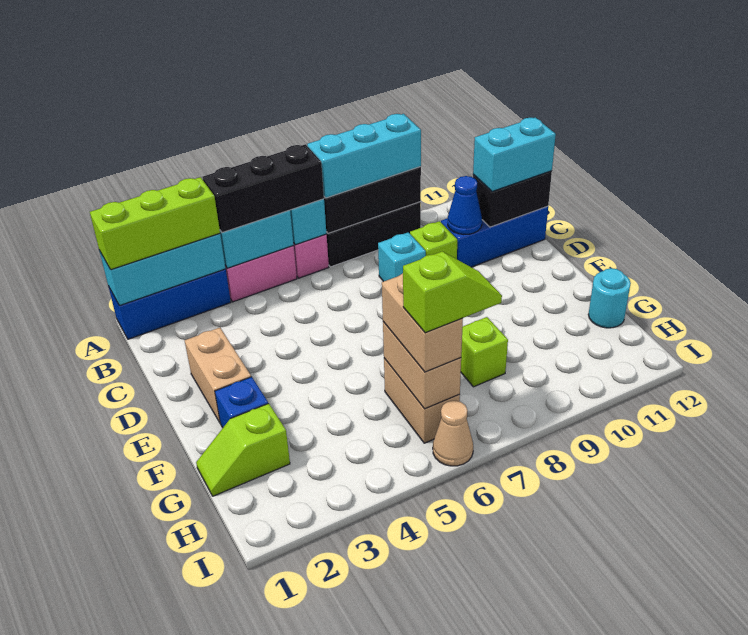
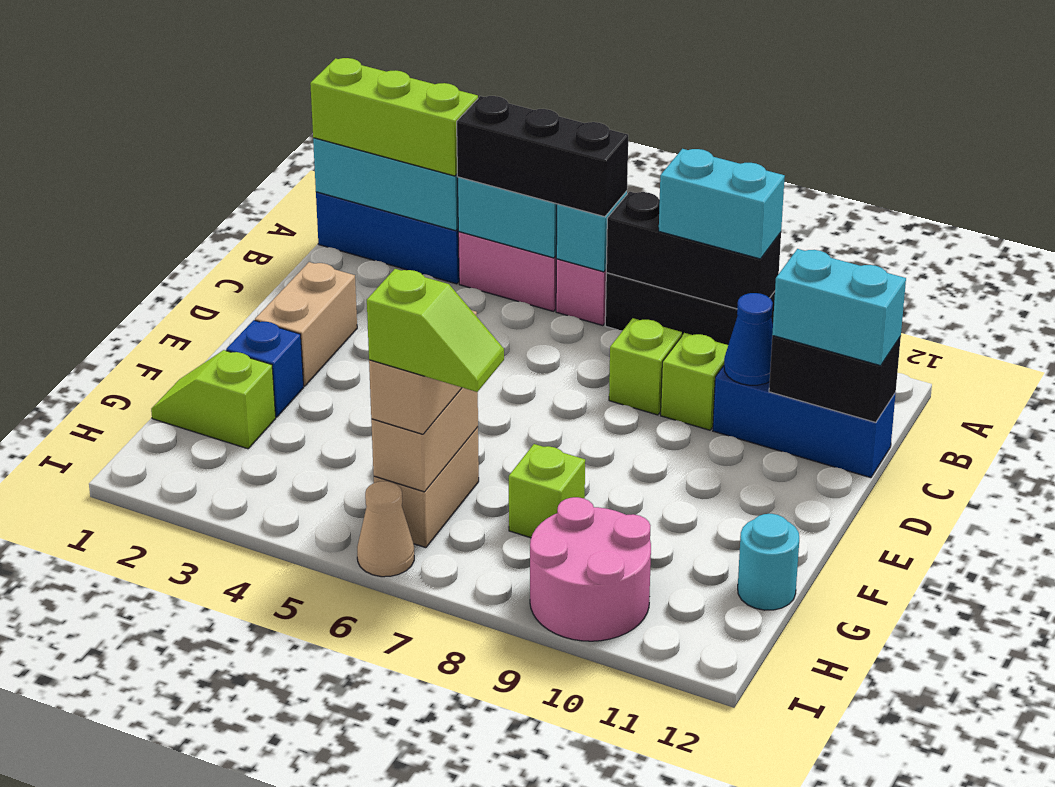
cyan brick A7:A9 level 3 -> cyan brick A8:A9 level 3
cyan brick C8 level 1 -> lime brick C8 level 1
none -> pink round brick H9:I10 level 1

